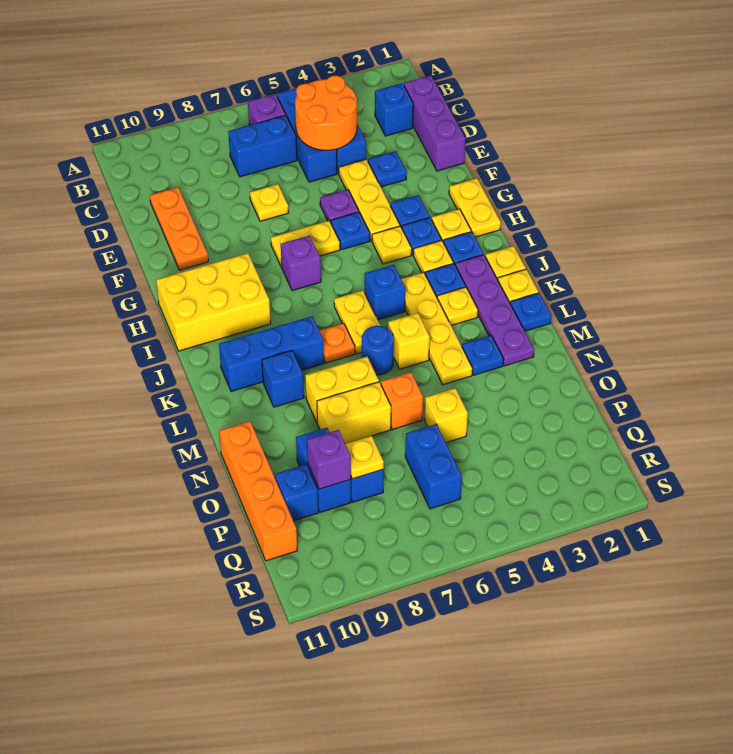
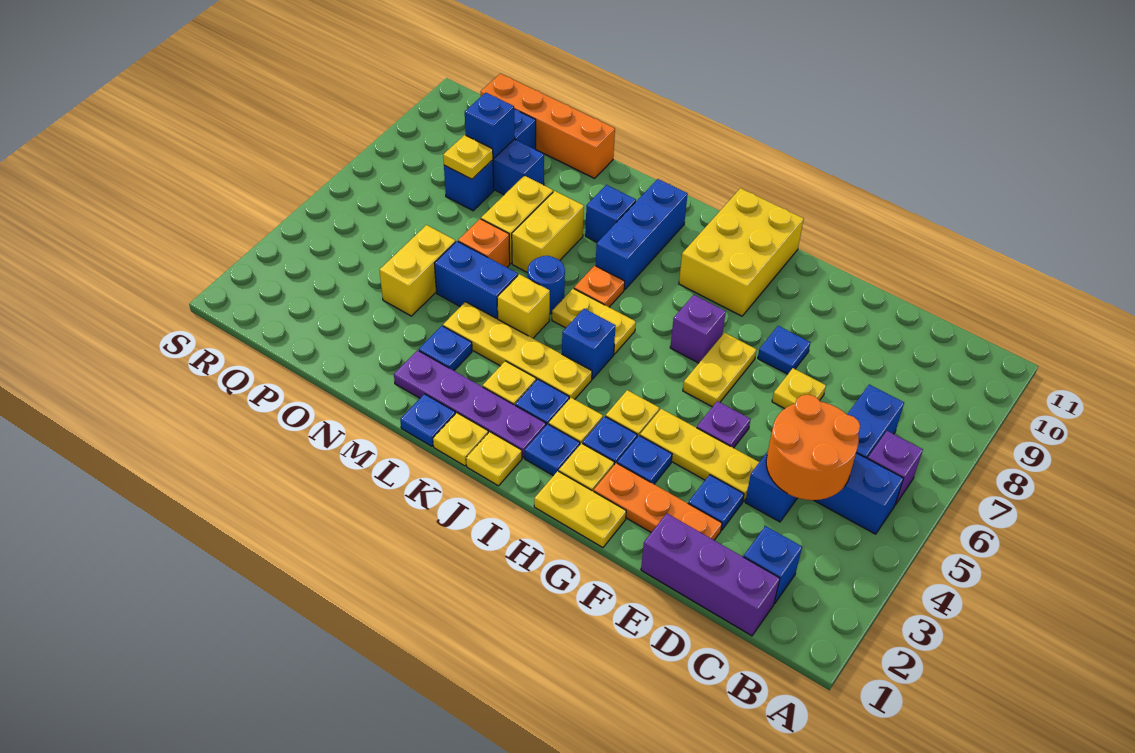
orange plate D10:F10 level 1 -> orange plate E2:G2 level 1
blue plate G5 level 1 -> blue plate F8 level 1
yellow brick O5 level 1 -> yellow brick O4:O5 level 1
blue brick P6:Q6 level 1 -> blue brick M5:N5 level 1
purple brick P9 level 2 -> blue brick P9 level 2

